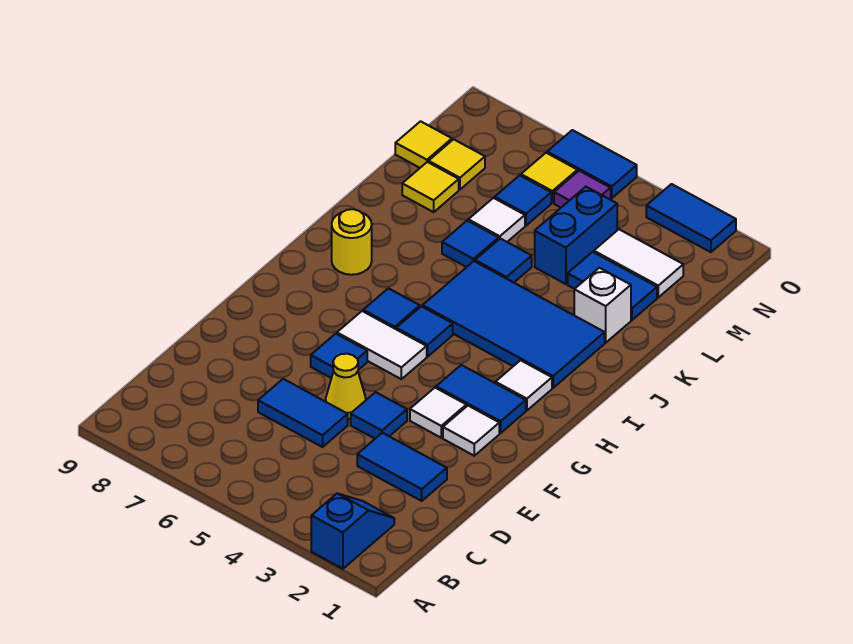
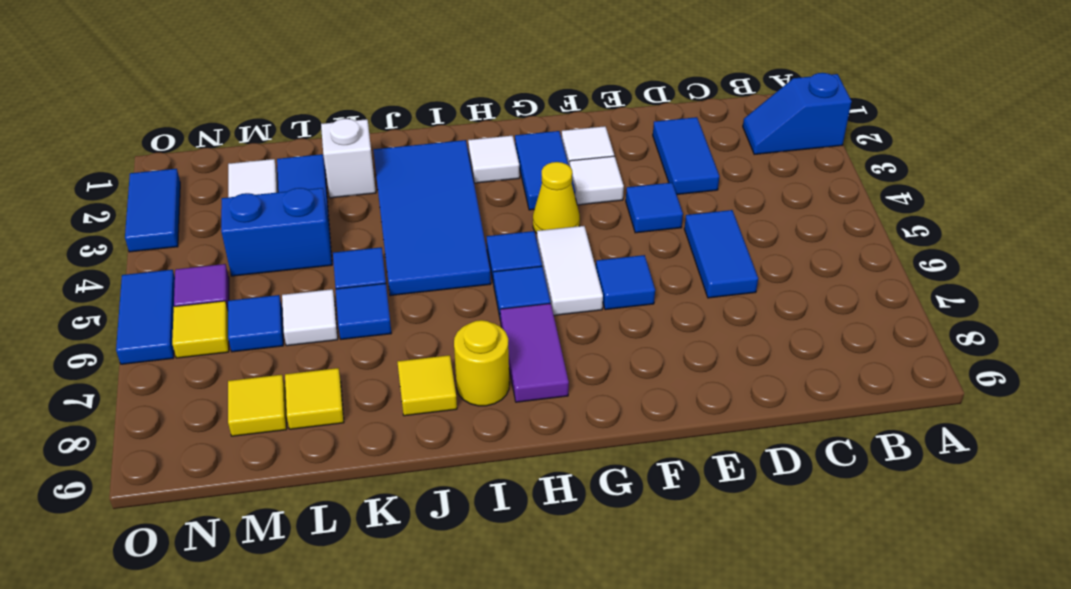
yellow cone E5 level 1 -> yellow cone G4 level 1
none -> purple tile H7:H8 level 1
yellow tile M9 level 1 -> yellow tile J8 level 1

